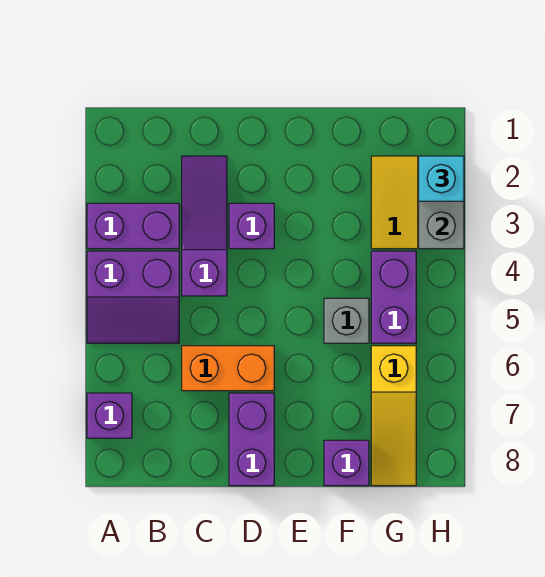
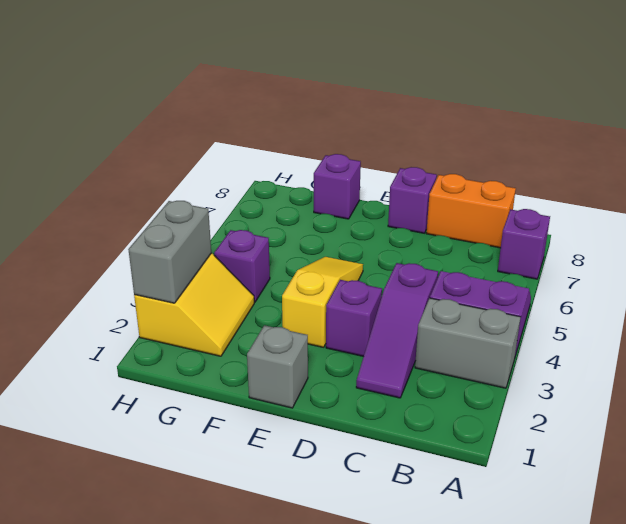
purple brick A3:B3 level 1 -> grey brick A3:B3 level 1
orange brick C6:D6 level 1 -> orange brick B8:C8 level 1
purple brick D7:D8 level 1 -> purple brick D8 level 1
grey brick F5 level 1 -> grey brick E1 level 1
purple brick G4:G5 level 1 -> purple brick G4 level 1
yellow slope G6:G8 level 1 top 6 -> yellow slope E3:E5 level 1 top 3
cyan brick H2 level 3 -> none

